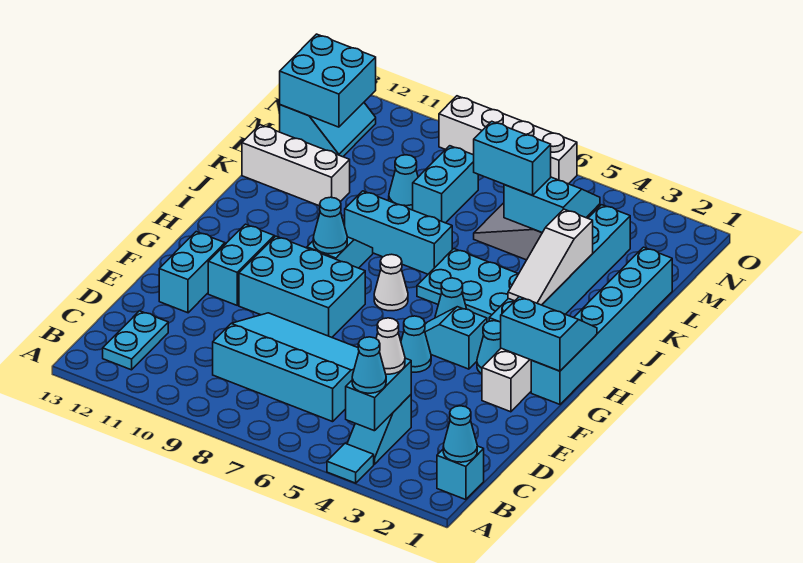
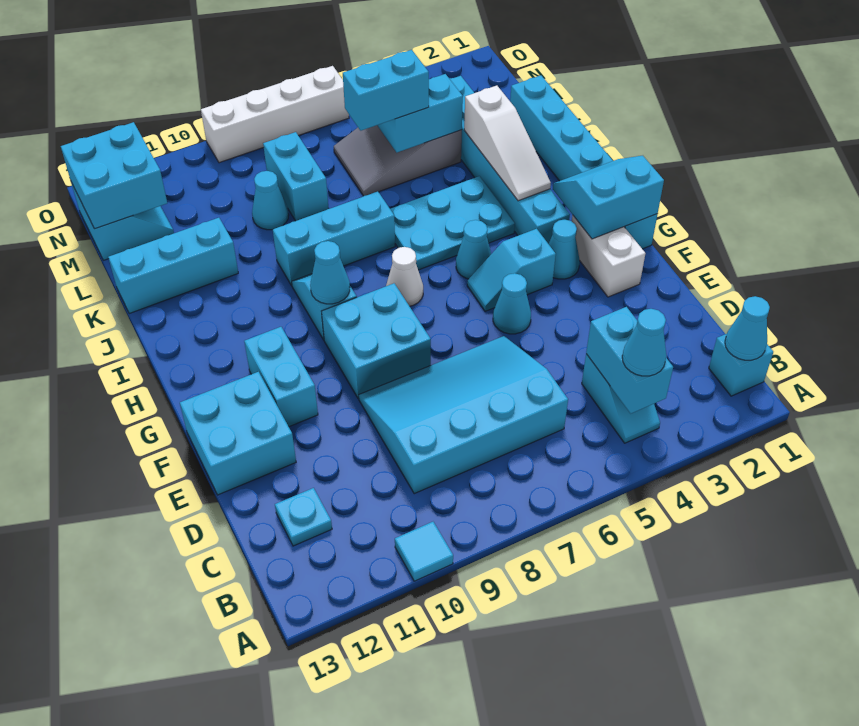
cyan tile A4 level 1 -> cyan tile A10 level 1
cyan plate B12:C12 level 1 -> cyan plate C12 level 1
white cone C4 level 3 -> none
cyan brick E12:F12 level 1 -> cyan brick E12:F13 level 1
cyan brick F8:G10 level 1 -> cyan brick F8:G9 level 1
white brick K11:K13 level 1 -> cyan brick K11:K13 level 1

